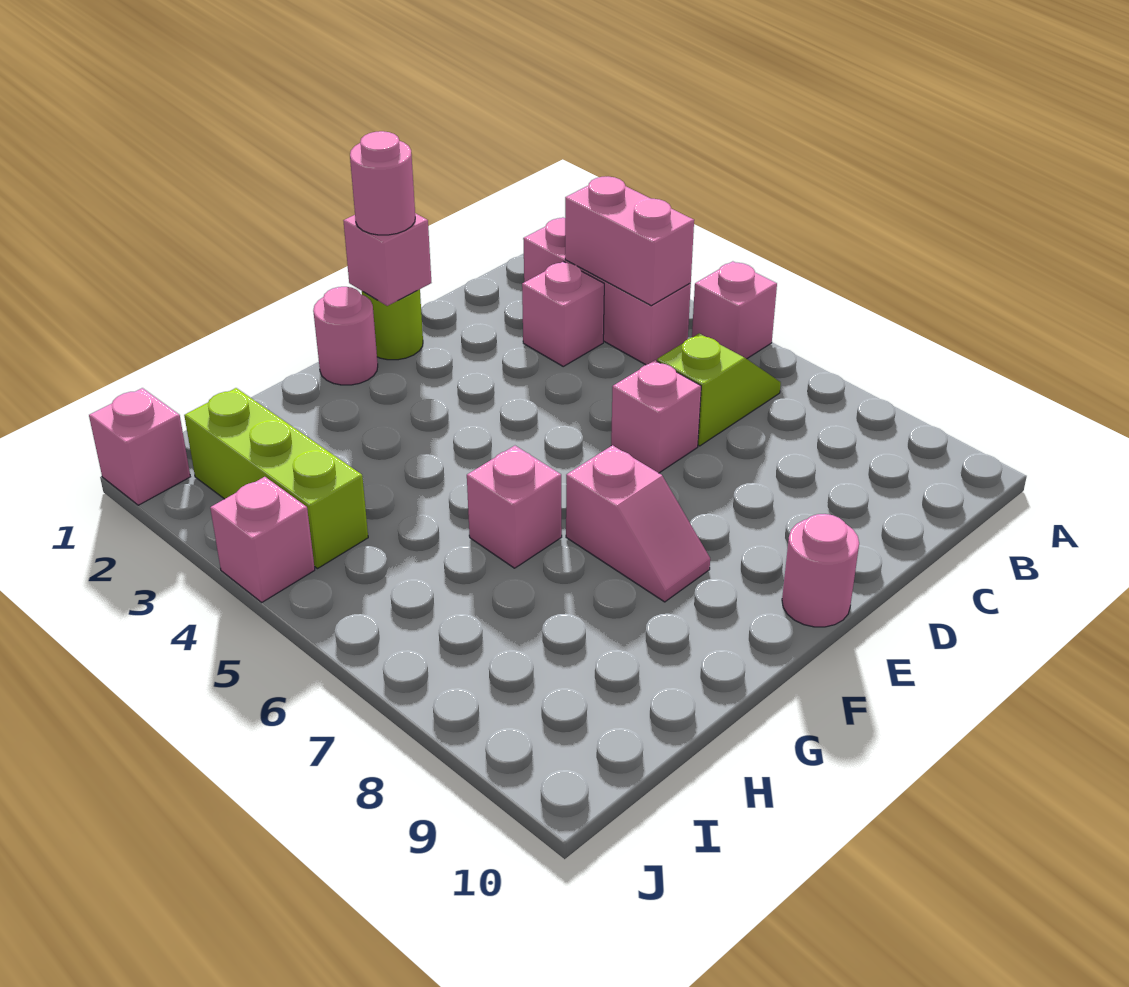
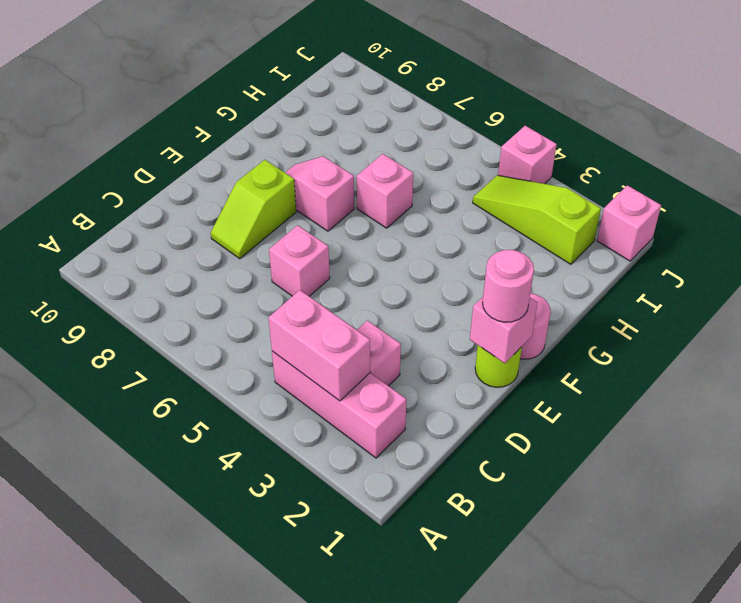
pink brick A5 level 1 -> none
lime slope B6:C6 level 1 top C -> lime slope D8:E8 level 1 top E
pink round brick E10 level 1 -> none
lime brick I2:I4 level 1 -> lime slope I2:I4 level 1 top 2

